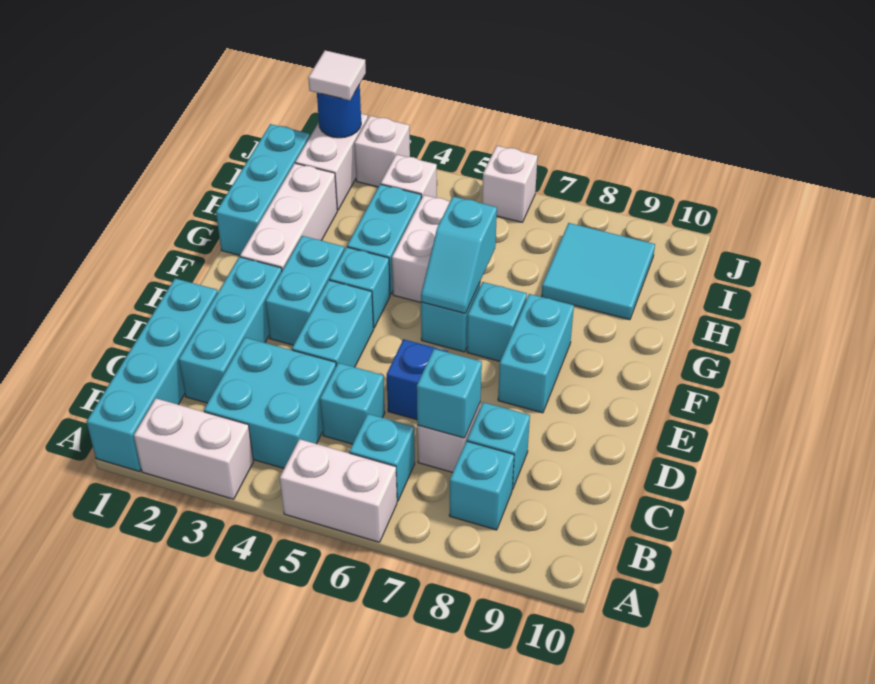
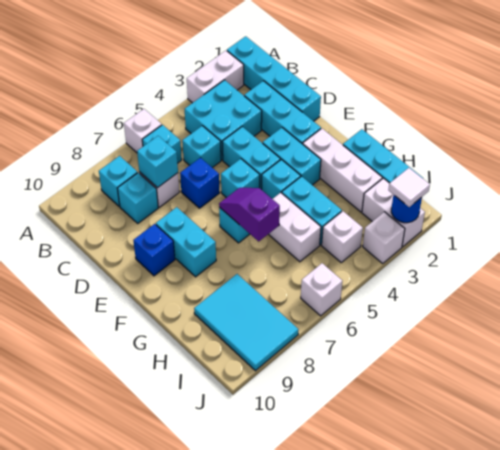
white brick A5:A6 level 1 -> white brick A6 level 1
none -> blue brick E9 level 1
cyan slope F6:G6 level 2 top G -> purple slope F6:G6 level 2 top G
cyan brick F7 level 1 -> cyan brick E5 level 1
cyan tile H8:I9 level 1 -> cyan tile H8:J9 level 1

